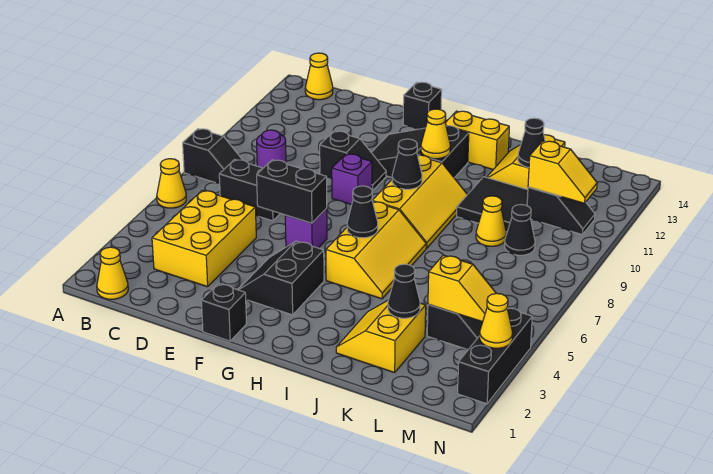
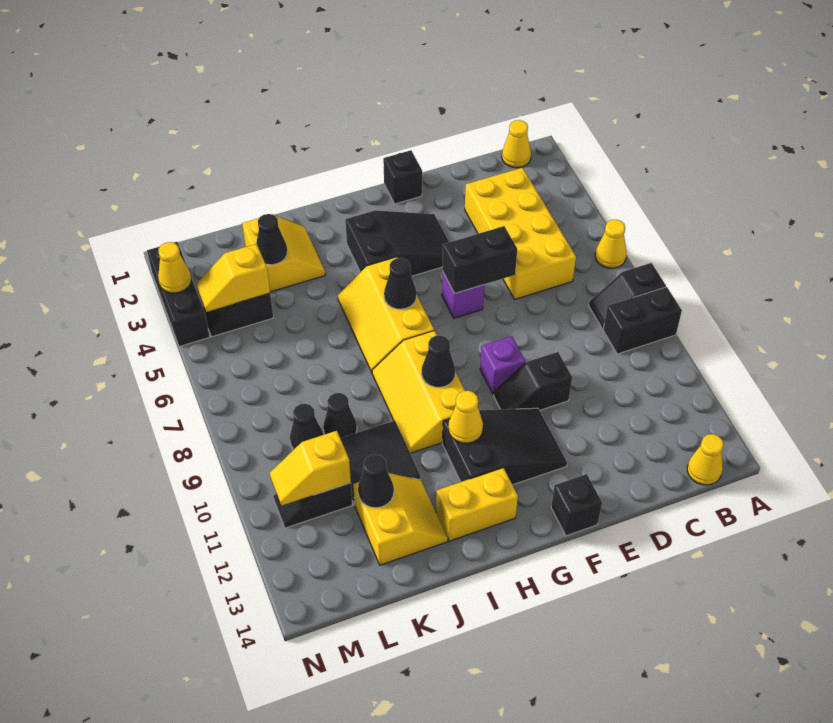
yellow brick C3:D5 level 1 -> yellow brick C3:D6 level 1
black brick C7:D7 level 1 -> black brick A9:B9 level 1
purple round brick C9 level 1 -> none
black slope F3:G4 level 1 top G -> black slope F3:H4 level 1 top H
yellow cone K9 level 1 -> black cone K9 level 1

